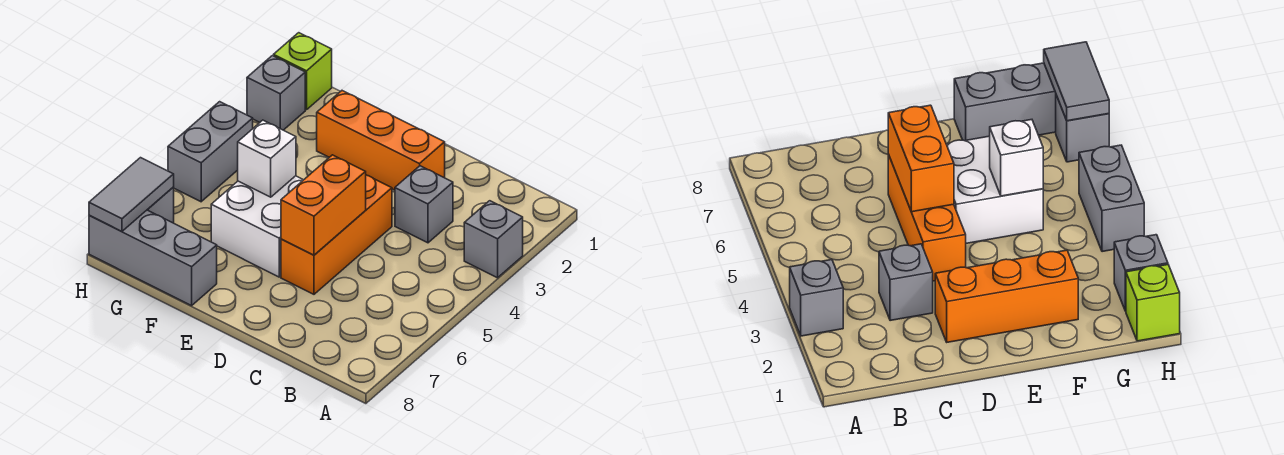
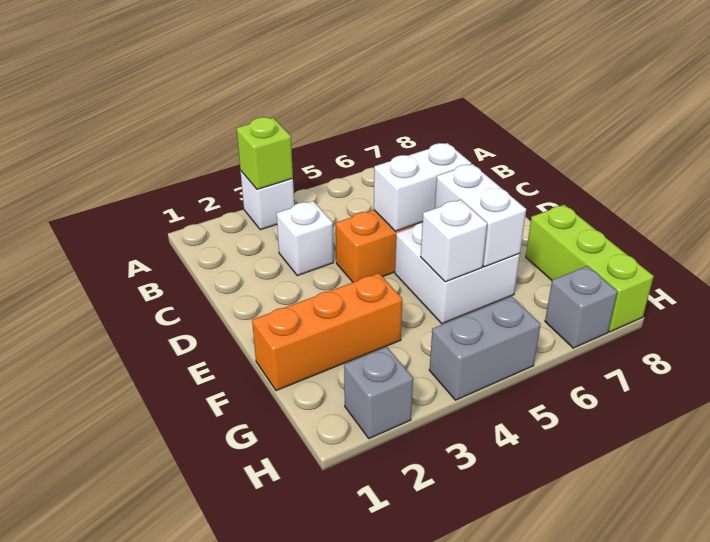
grey brick A3 level 1 -> white brick A3 level 1
grey brick C3 level 1 -> white brick C3 level 1
orange brick D2:F2 level 1 -> orange brick F1:F3 level 1
orange brick D5:D6 level 2 -> white brick D5:D6 level 2
none -> white brick E6:F6 level 2
grey brick F8:H8 level 1 -> lime brick F8:H8 level 1
lime brick H1 level 1 -> lime brick A3 level 2
grey tile H7:H8 level 2 -> none

